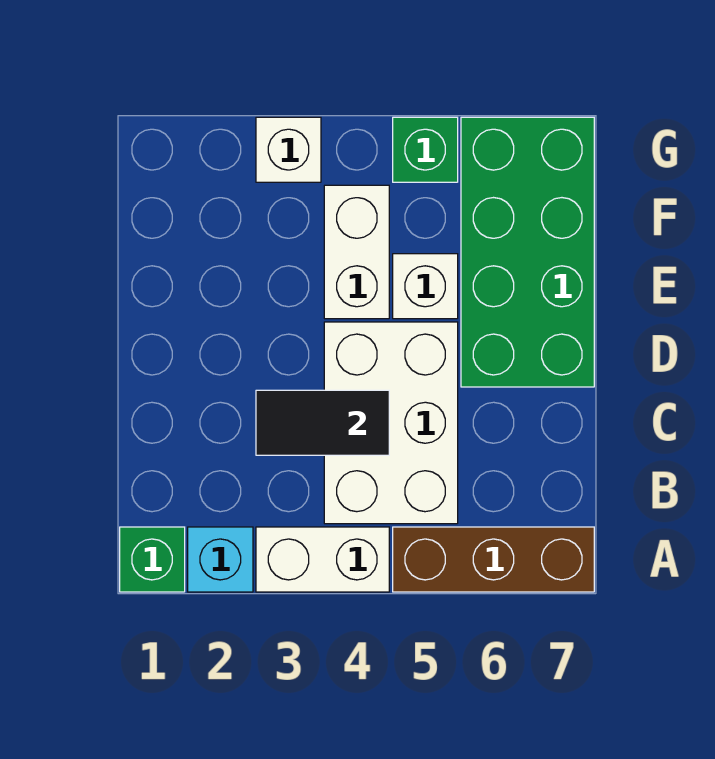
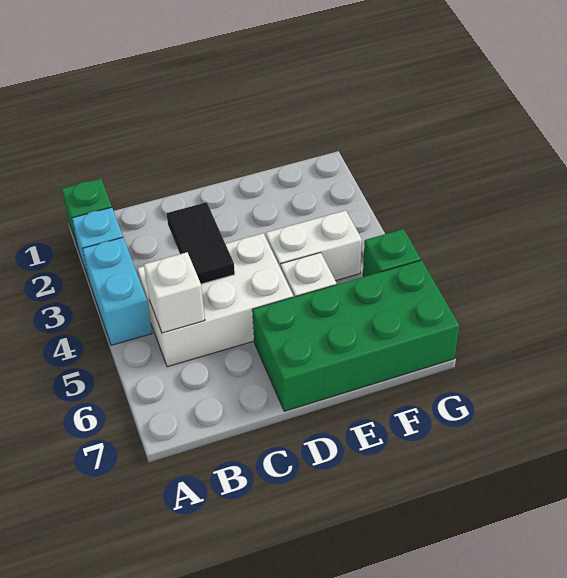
white brick A3:A4 level 1 -> cyan brick A3:A4 level 1
brown brick A5:A7 level 1 -> none
white brick G3 level 1 -> white brick B5 level 2

